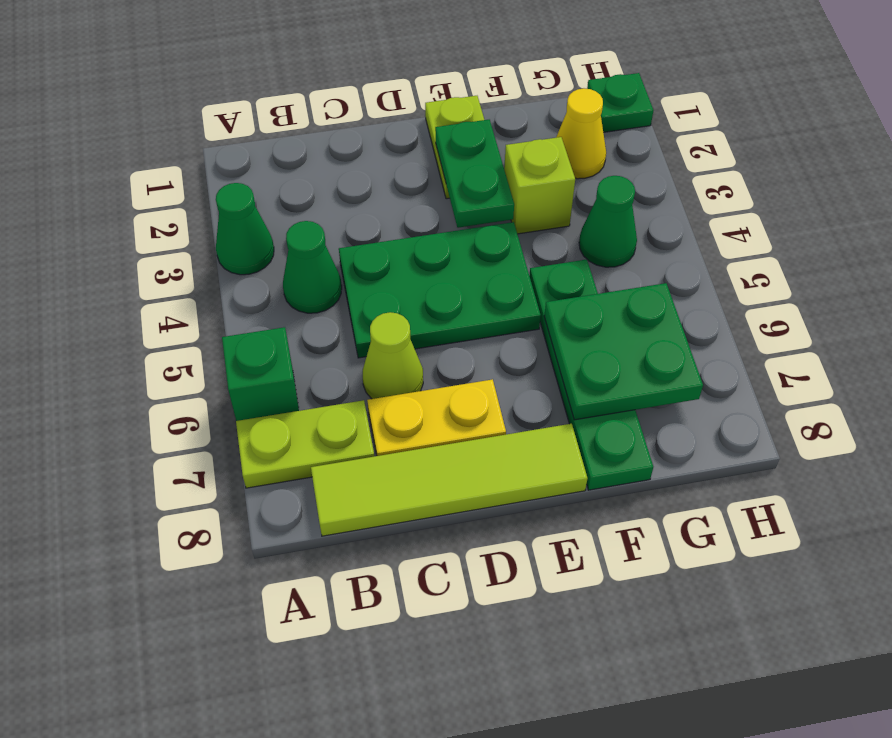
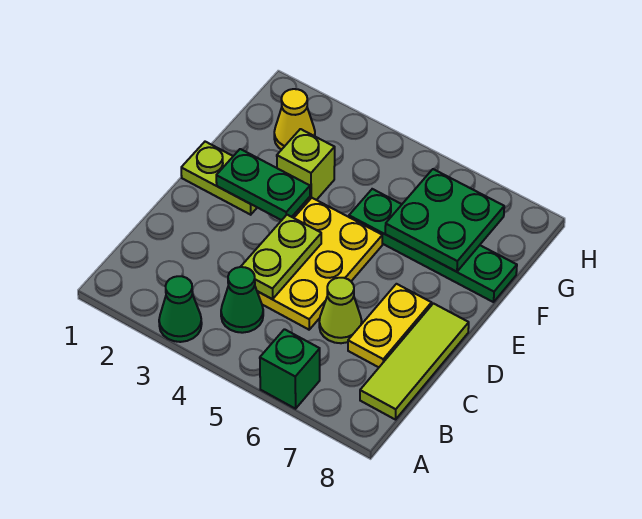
lime plate A7:B7 level 1 -> lime plate C4:D4 level 2
lime tile B8:E8 level 1 -> lime tile B8:D8 level 1
green plate C4:E5 level 1 -> yellow plate C4:E5 level 1
green cone G4 level 1 -> none
green plate H1 level 1 -> none

